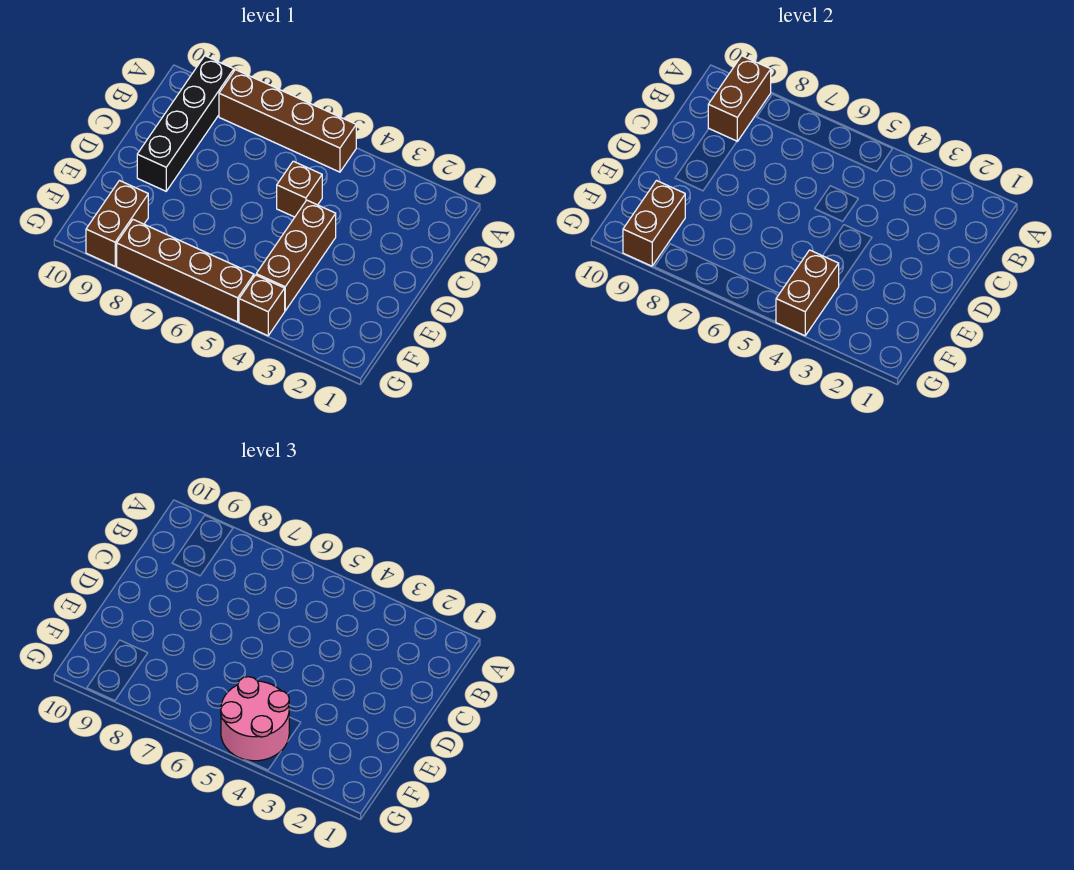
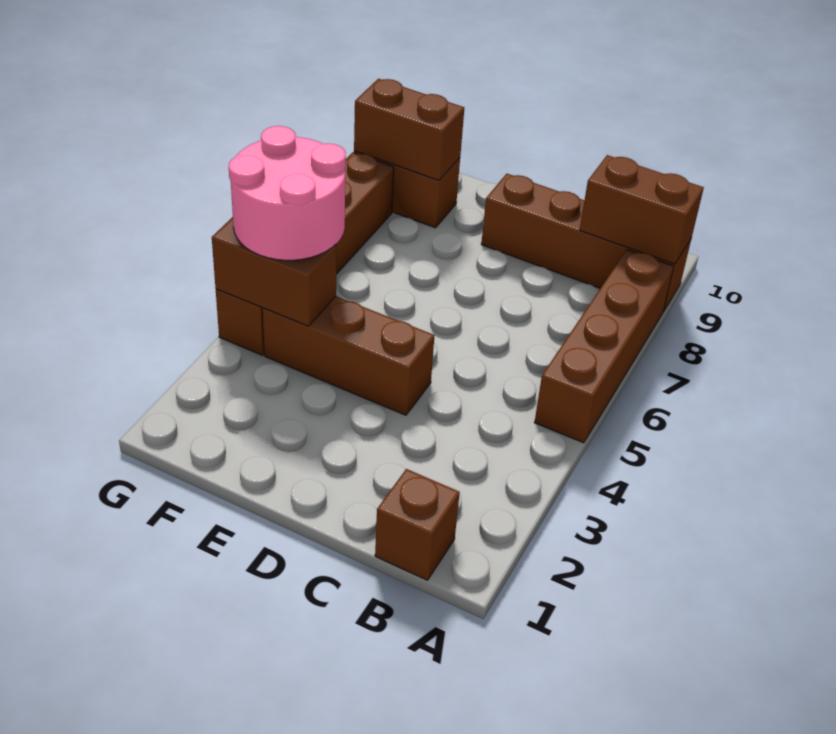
black brick A9:D9 level 1 -> brown brick A9:D9 level 1
brown brick C5 level 1 -> brown brick B1 level 1

